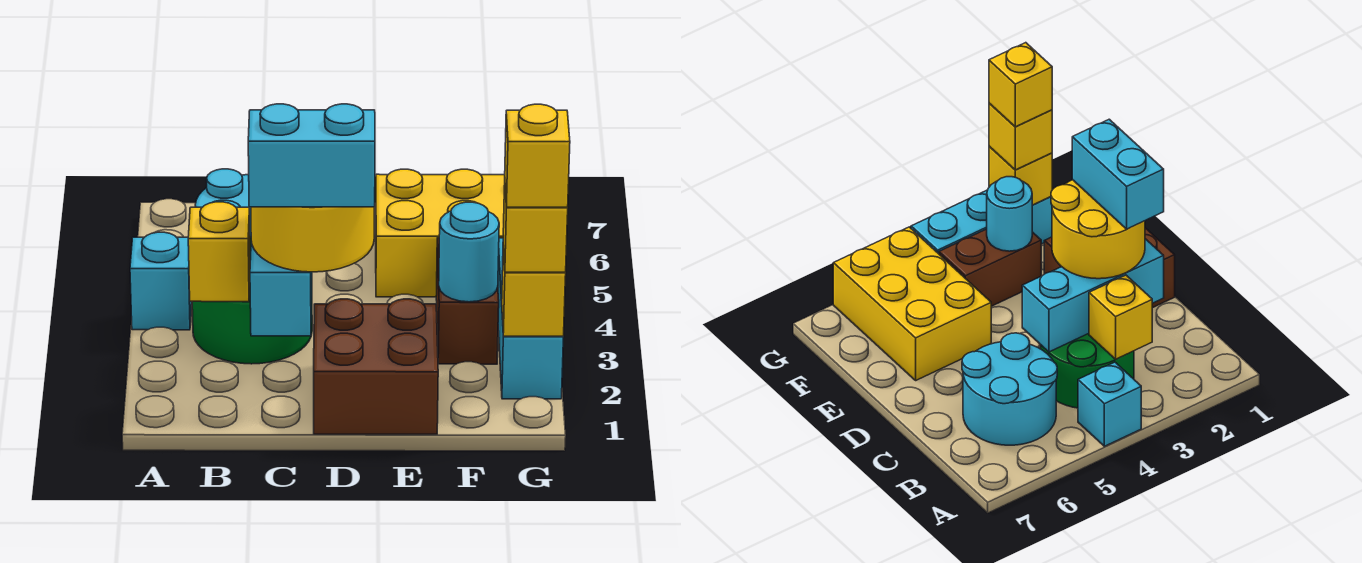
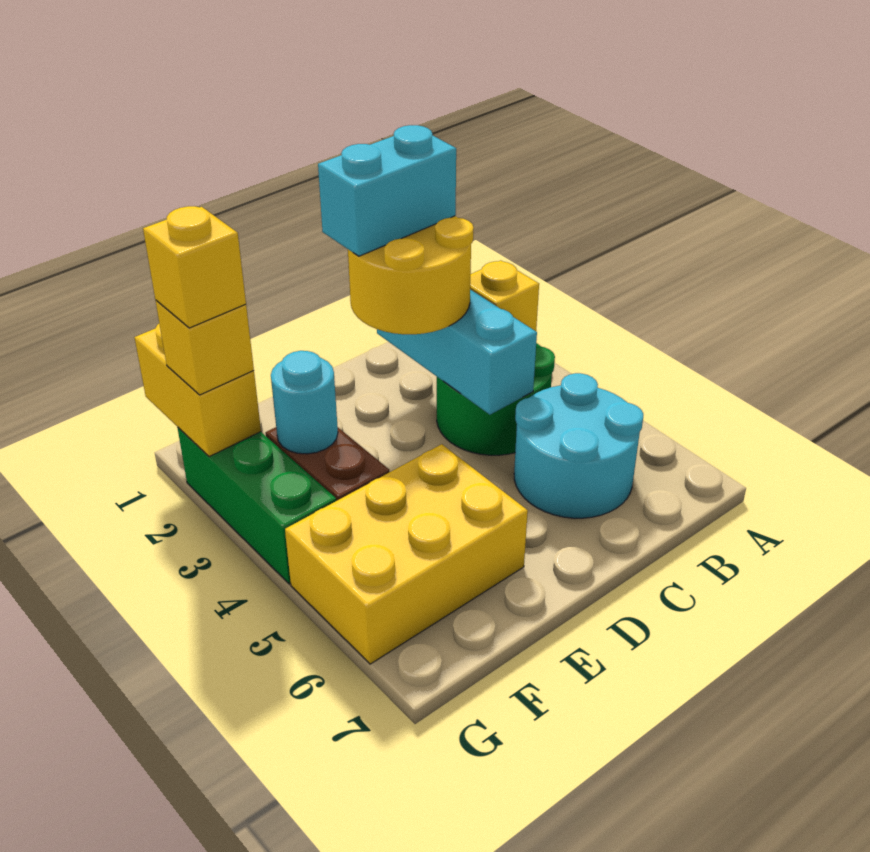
cyan brick A4 level 1 -> none
brown brick D1:E2 level 1 -> none
cyan brick G2:G4 level 1 -> green brick G2:G4 level 1
yellow brick G2 level 2 -> yellow brick G1:G2 level 2

